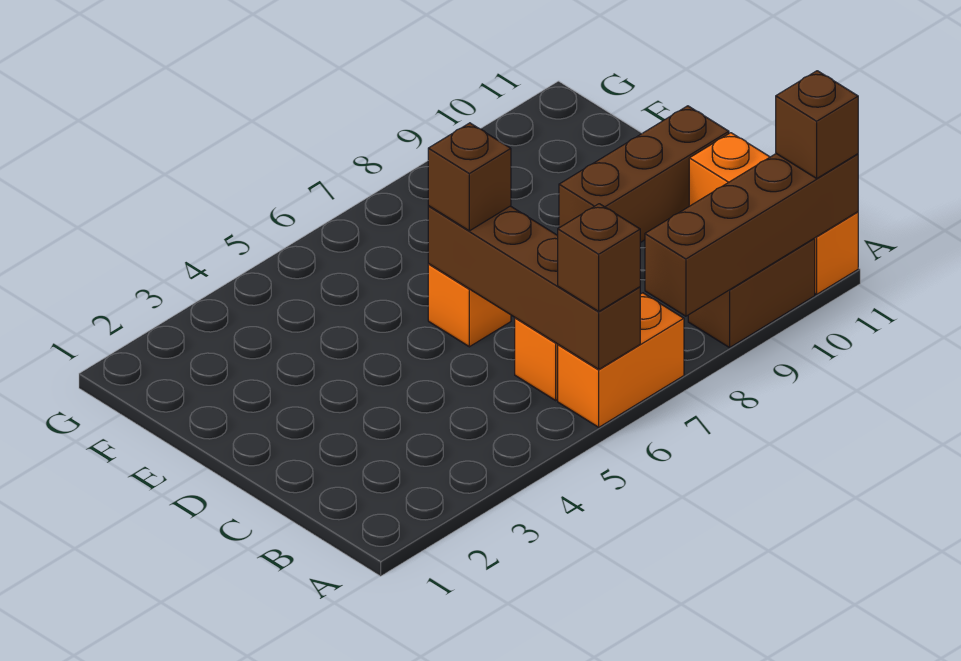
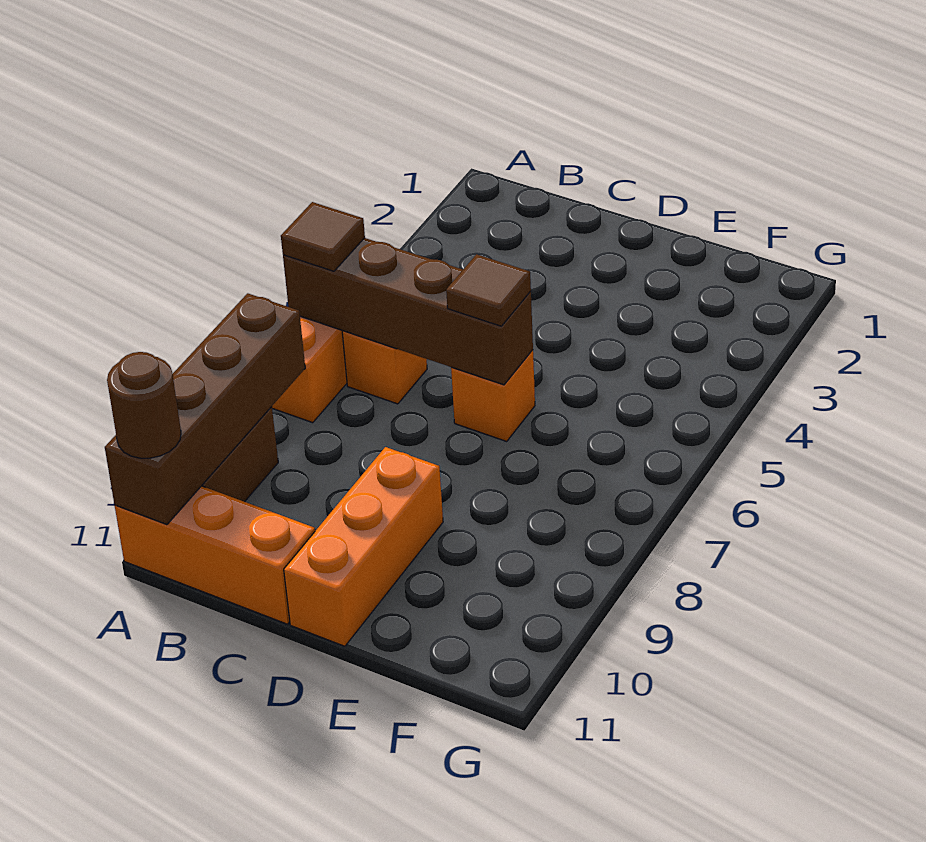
brown brick A6 level 3 -> brown tile A6 level 3
brown brick A11 level 3 -> brown round brick A11 level 3
brown brick D6 level 3 -> brown tile D6 level 3
brown brick D9:D11 level 1 -> orange brick D9:D11 level 1

